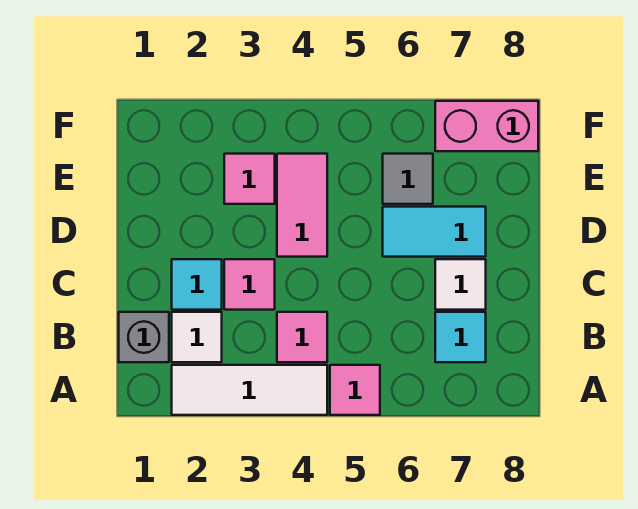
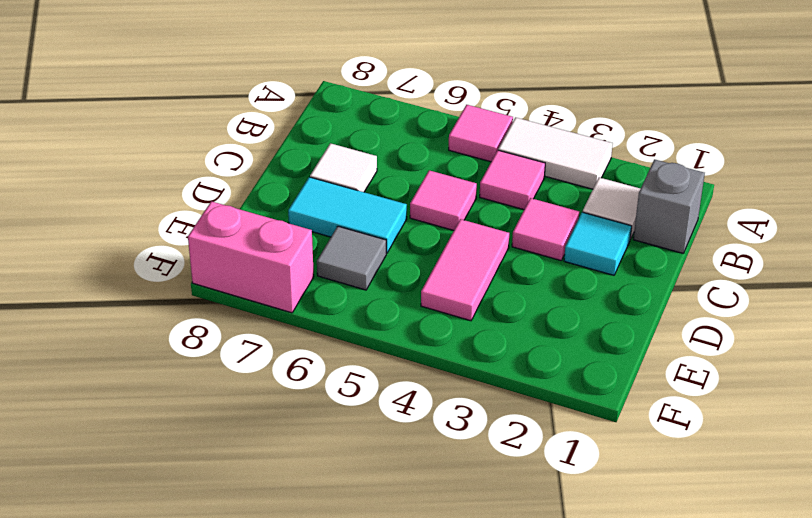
white tile A2:A4 level 1 -> white tile A3:A4 level 1
cyan tile B7 level 1 -> none
pink tile E3 level 1 -> pink tile C5 level 1

